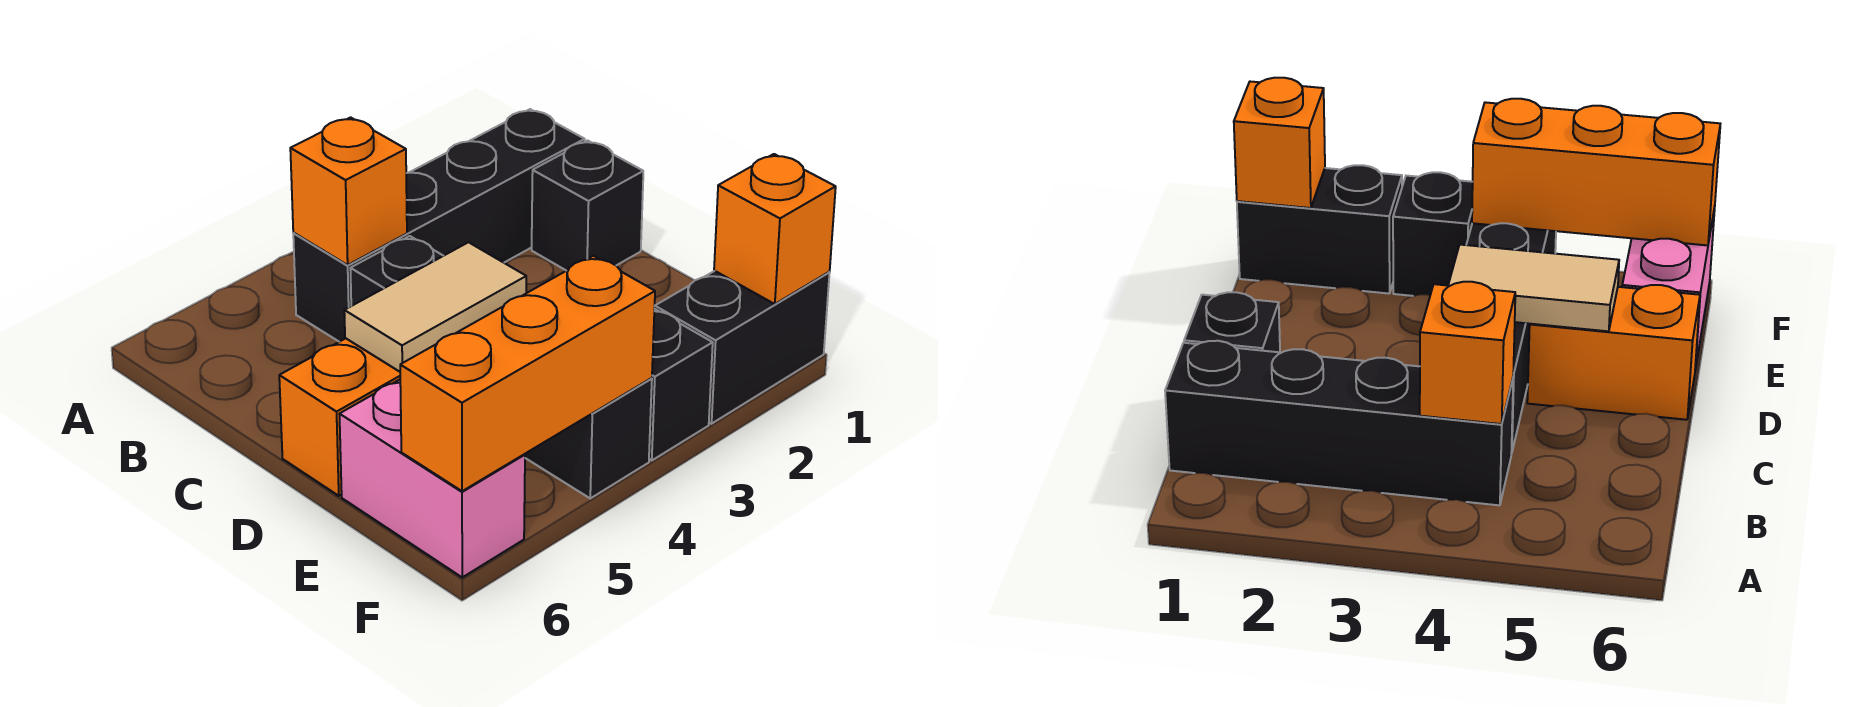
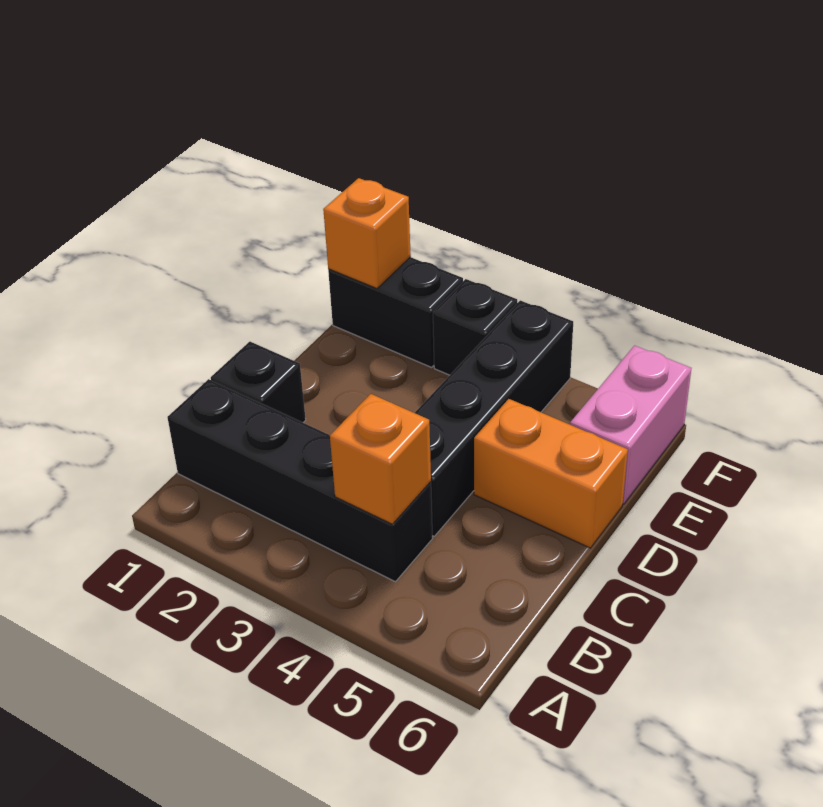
tan tile D4:D5 level 2 -> none
orange brick F4:F6 level 2 -> none

